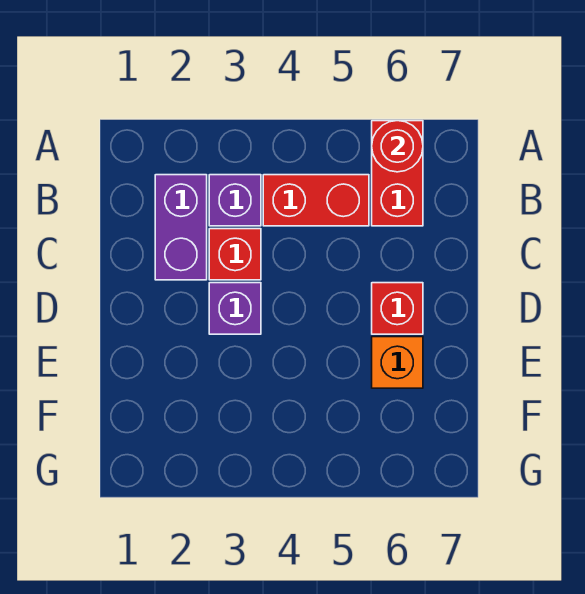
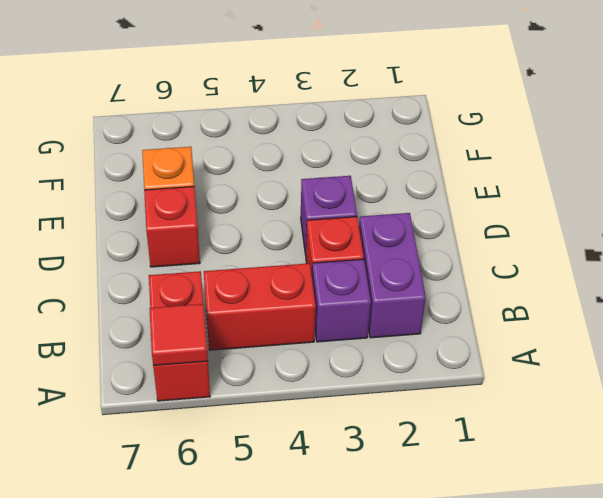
red round brick A6 level 2 -> red tile A6 level 2

